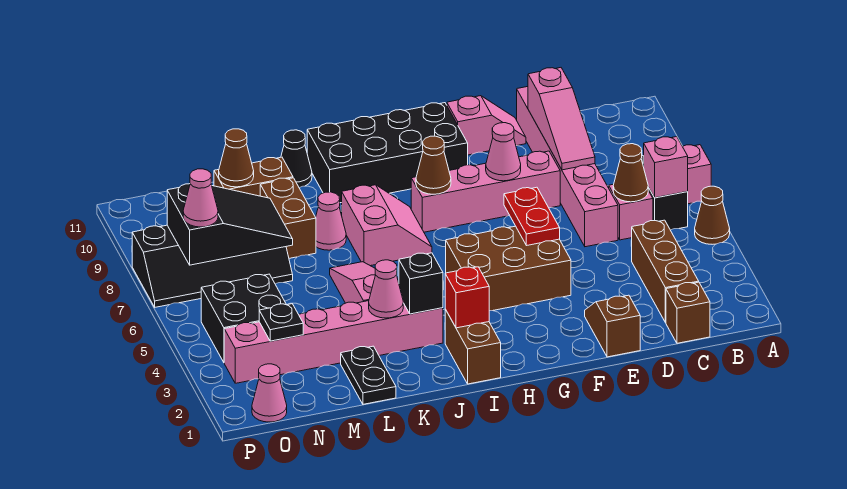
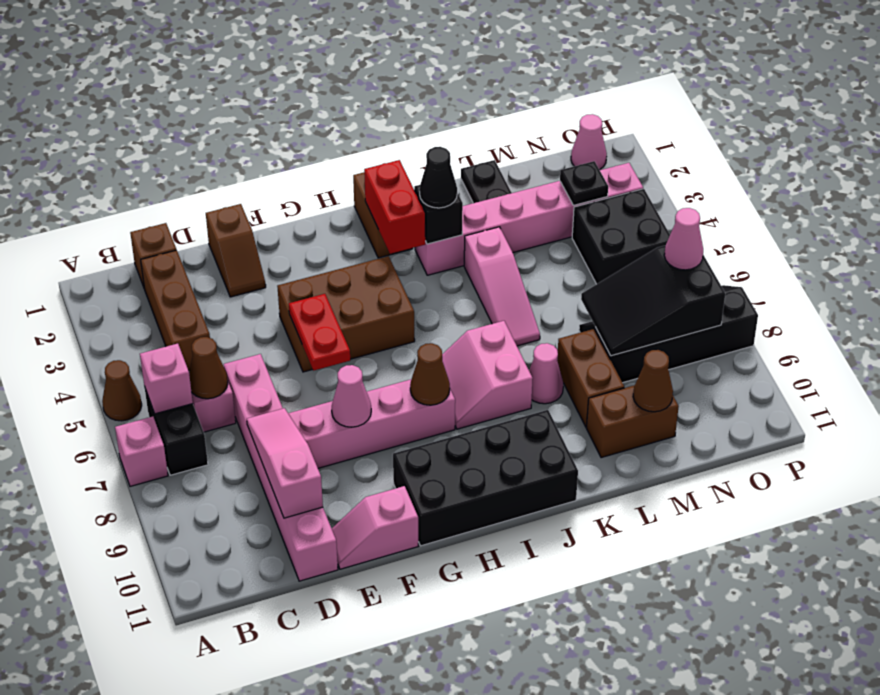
red brick I2 level 2 -> red brick I2:I3 level 2
pink cone K3 level 2 -> none
black cone K11 level 1 -> black cone J3 level 3

